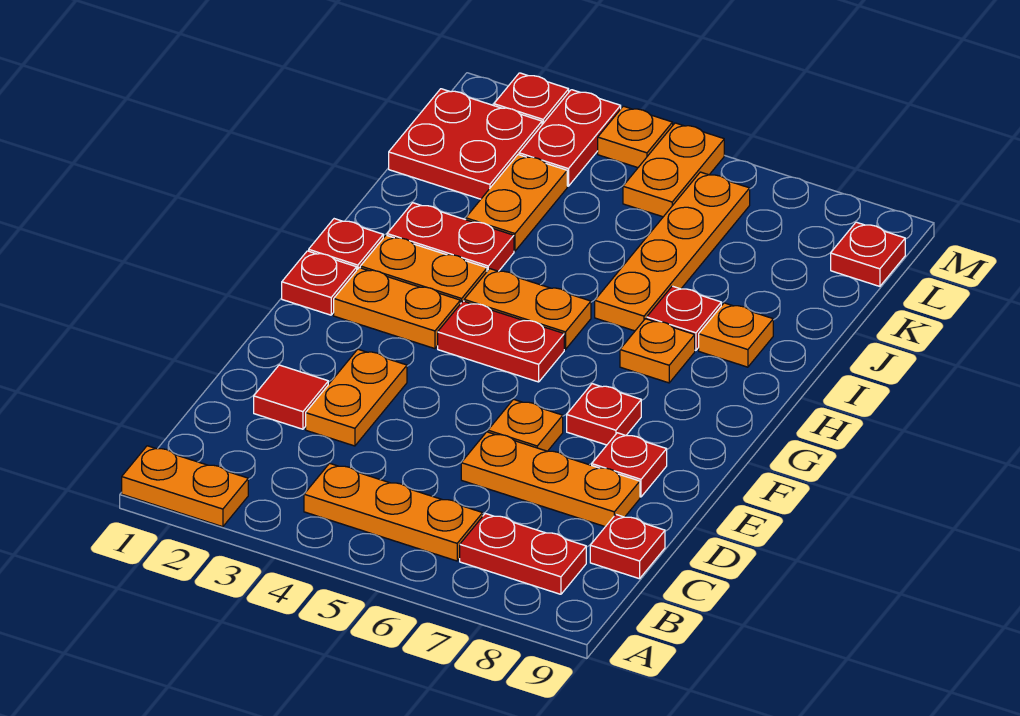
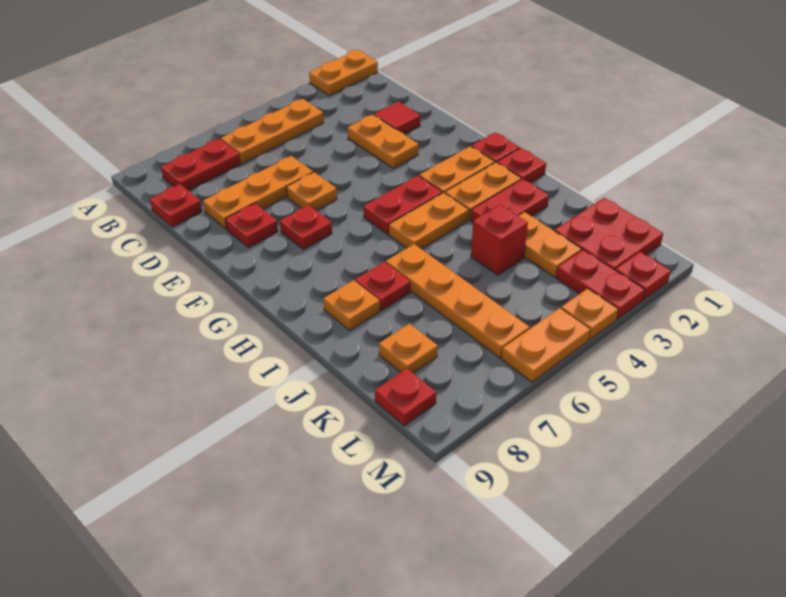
orange plate H7 level 1 -> orange plate K8 level 1
none -> red brick J4 level 1
orange plate L5:M5 level 1 -> orange plate M5:M6 level 1

